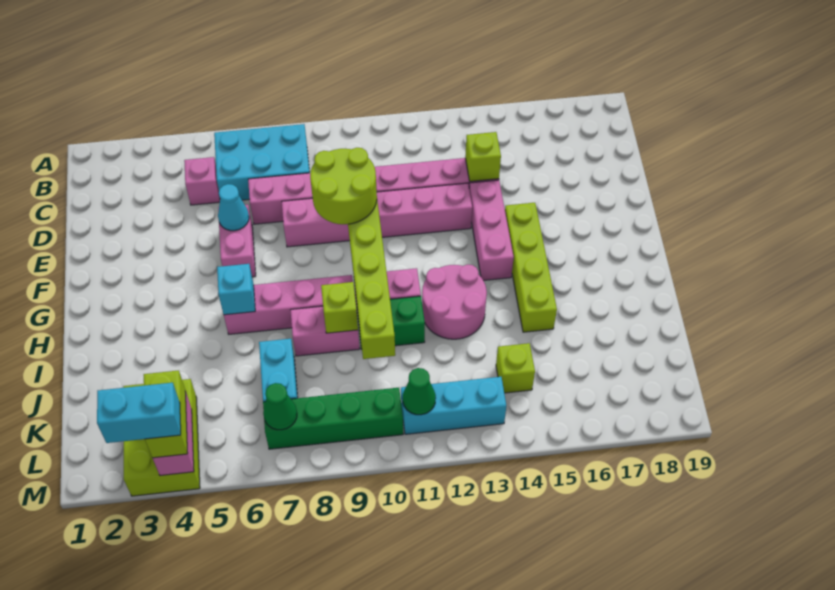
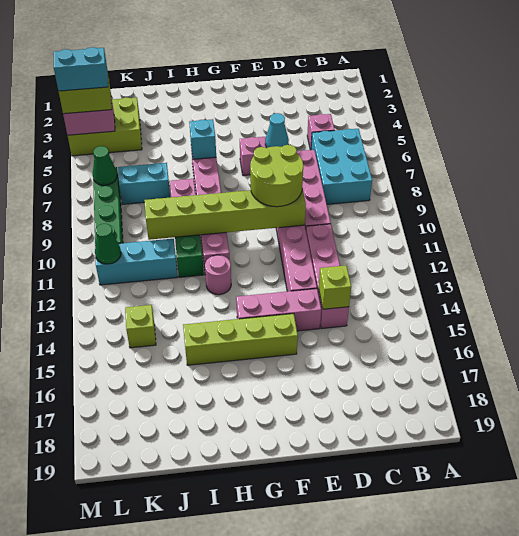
pink round brick H12:I13 level 1 -> pink round brick H12 level 1
lime brick I9 level 2 -> none
cyan brick L11:L13 level 1 -> cyan brick J11:L11 level 1
cyan brick M3:M4 level 4 -> cyan brick L4:M4 level 4

